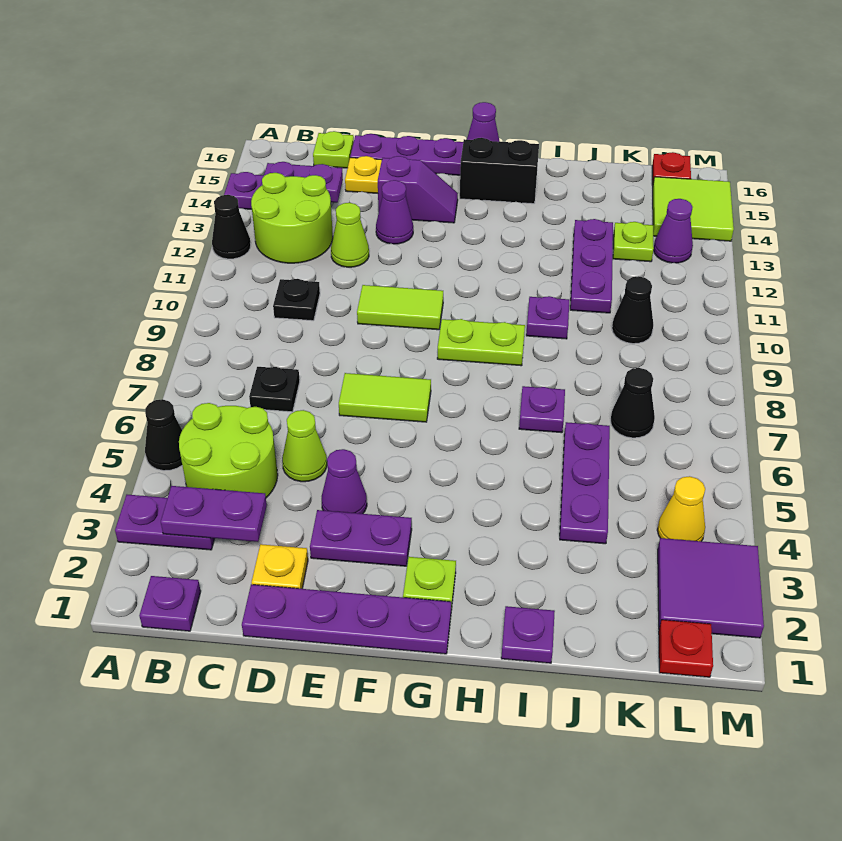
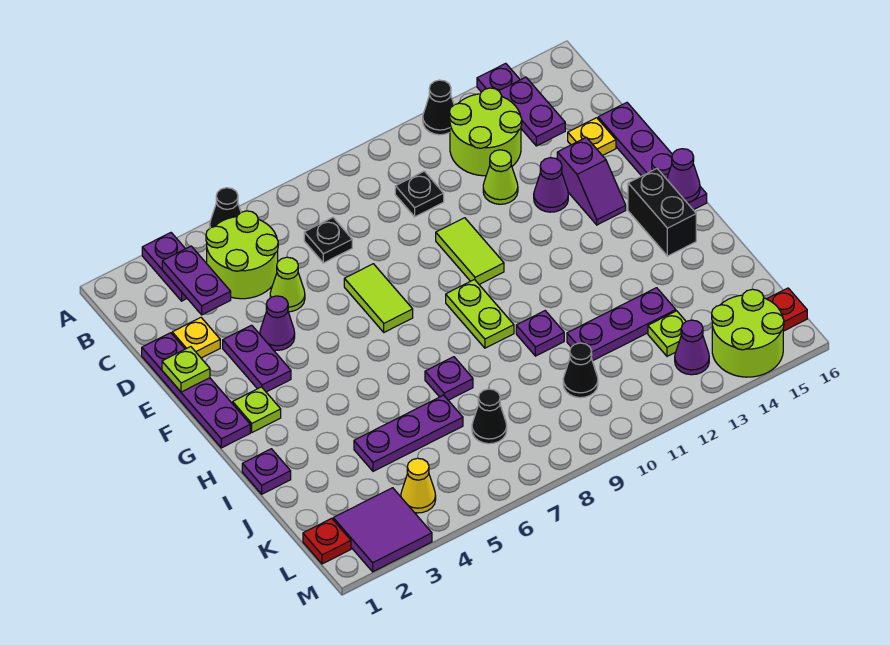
purple plate B1 level 1 -> none
lime plate C16 level 1 -> lime plate E1 level 2
lime tile L14:M15 level 1 -> lime round brick L14:M15 level 1

